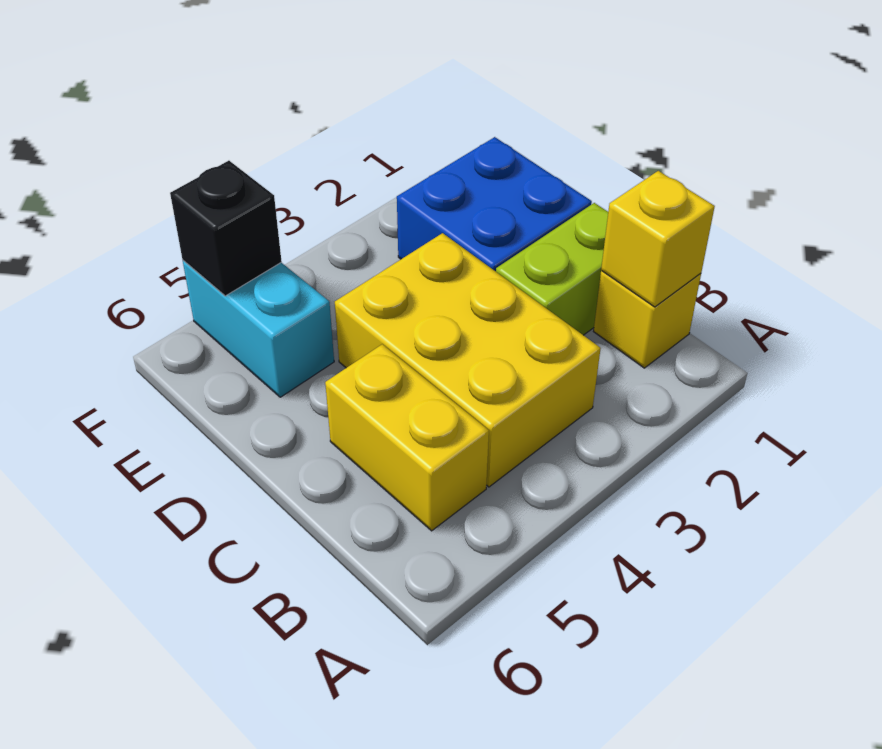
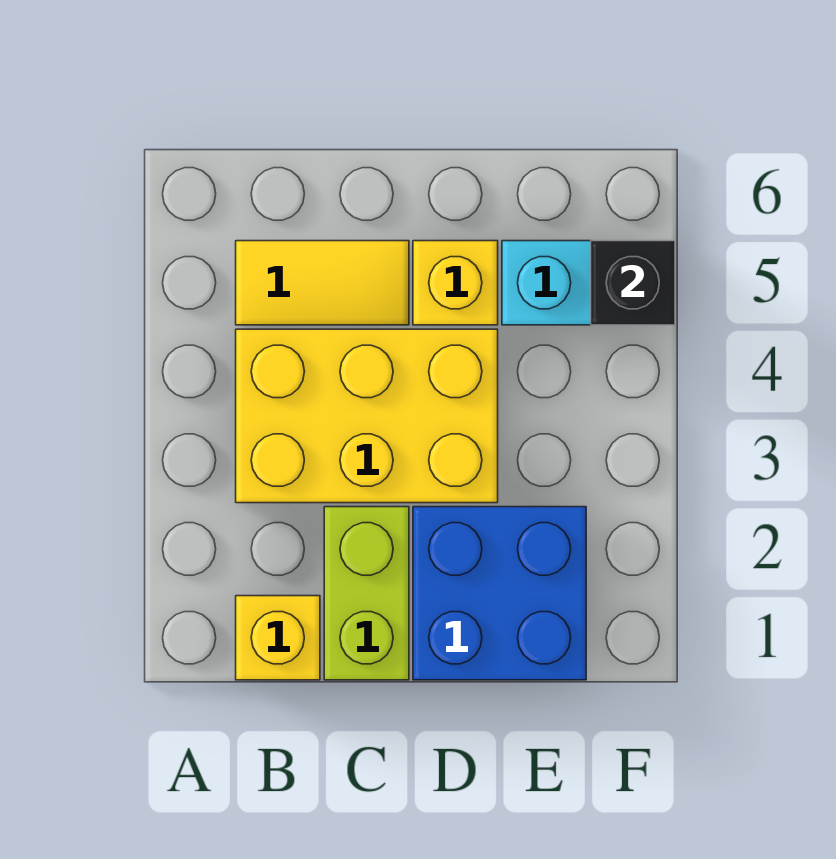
yellow brick B1 level 2 -> yellow brick D5 level 1
yellow brick B5:C5 level 1 -> yellow tile B5:C5 level 1

